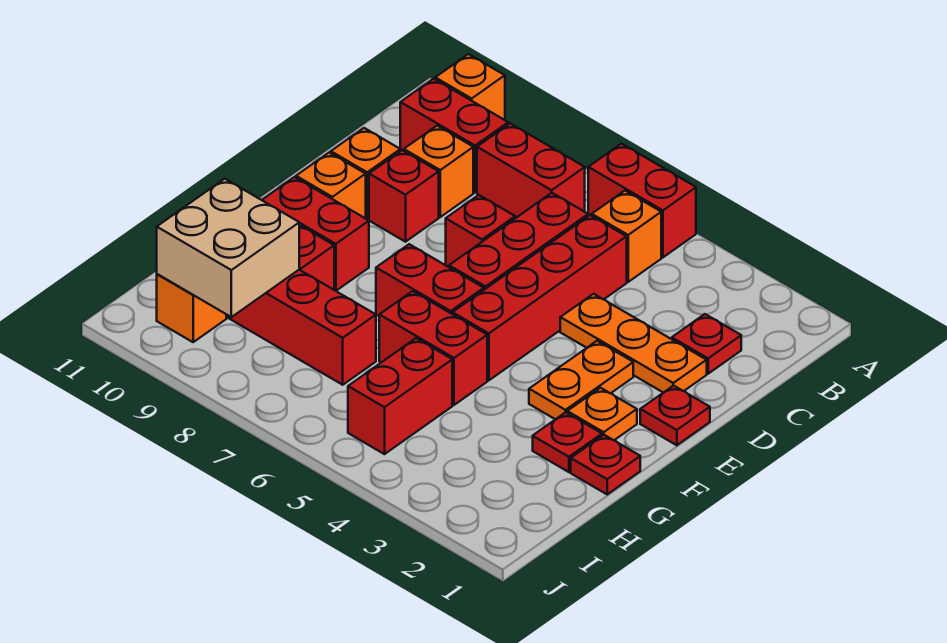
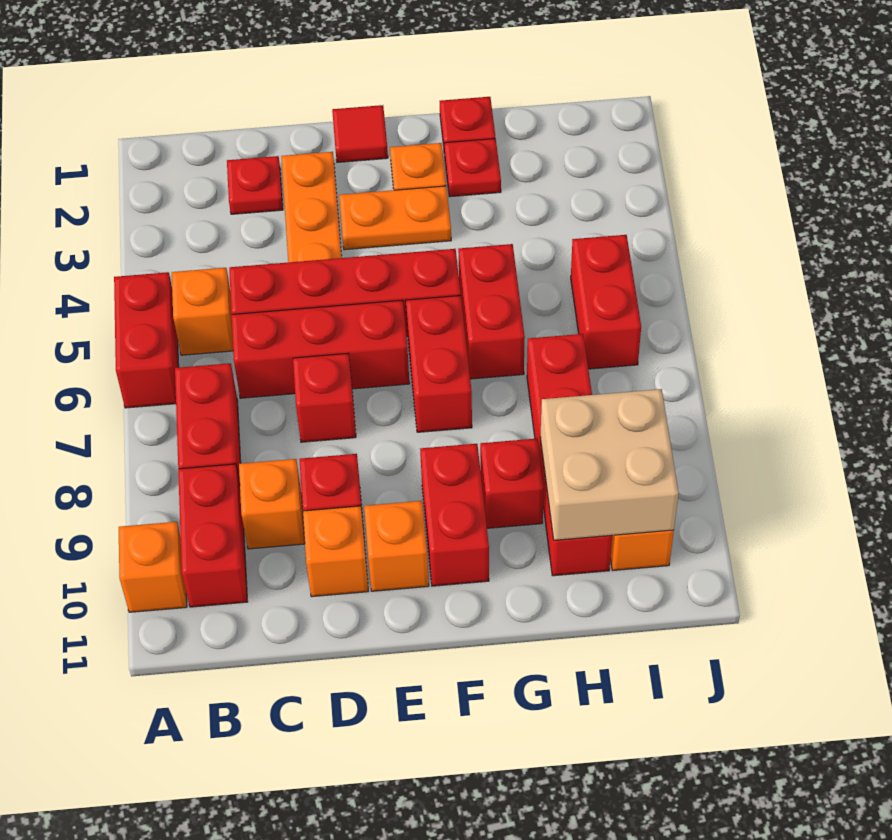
red plate E1 level 1 -> red tile E1 level 1
red brick H5:I5 level 1 -> red brick I5:I6 level 1

